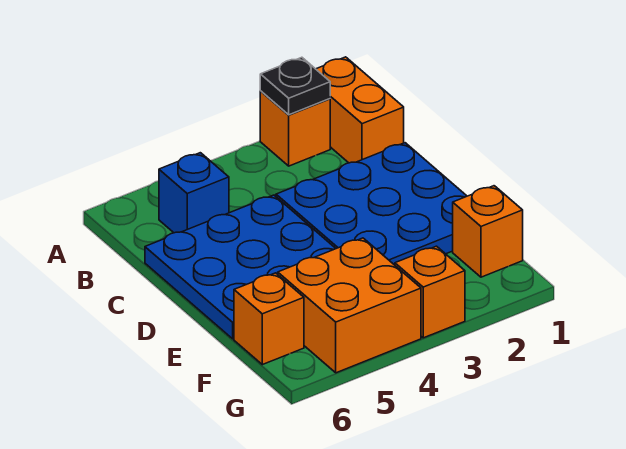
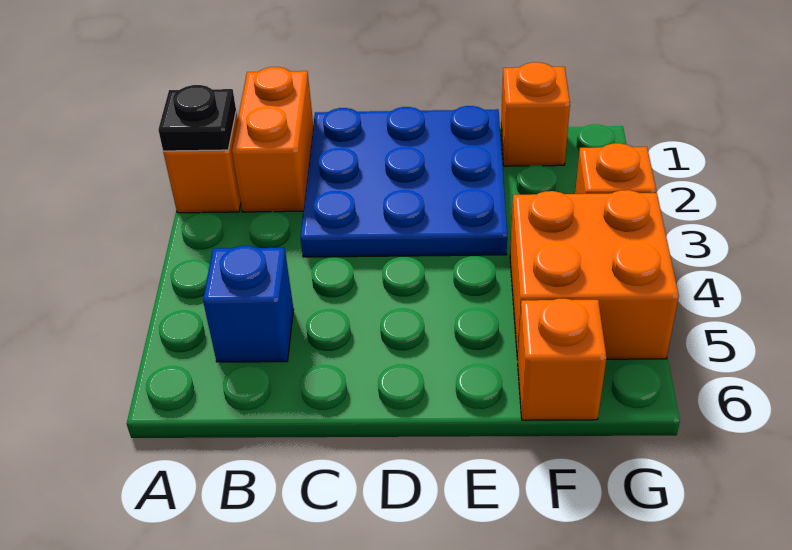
orange brick A1:B1 level 1 -> orange brick B1:B2 level 1
blue plate C4:E6 level 1 -> none

